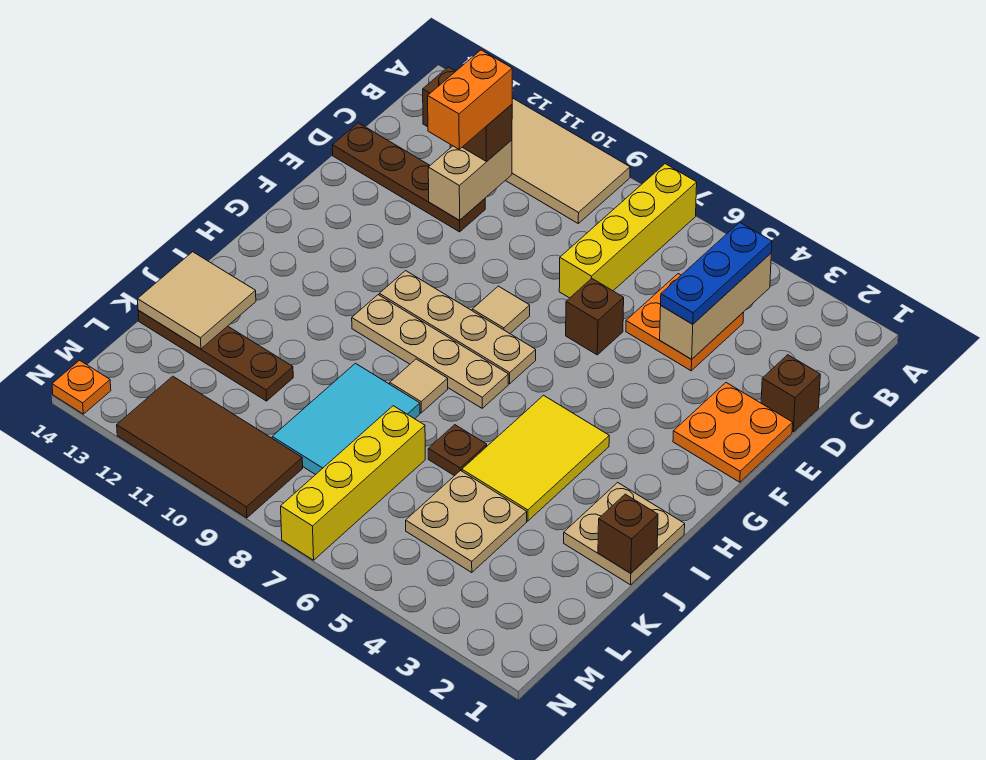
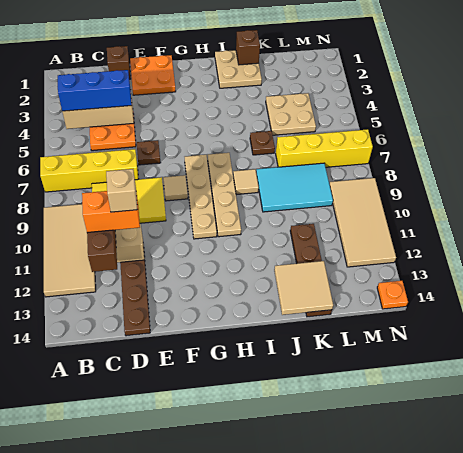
blue plate B4:D4 level 3 -> blue brick B4:D4 level 3
none -> tan brick D11 level 5
brown brick E6 level 1 -> brown plate E6 level 1
yellow tile H4:J5 level 1 -> yellow tile C8:E9 level 1
brown tile M9:N12 level 1 -> tan tile M9:N12 level 1

